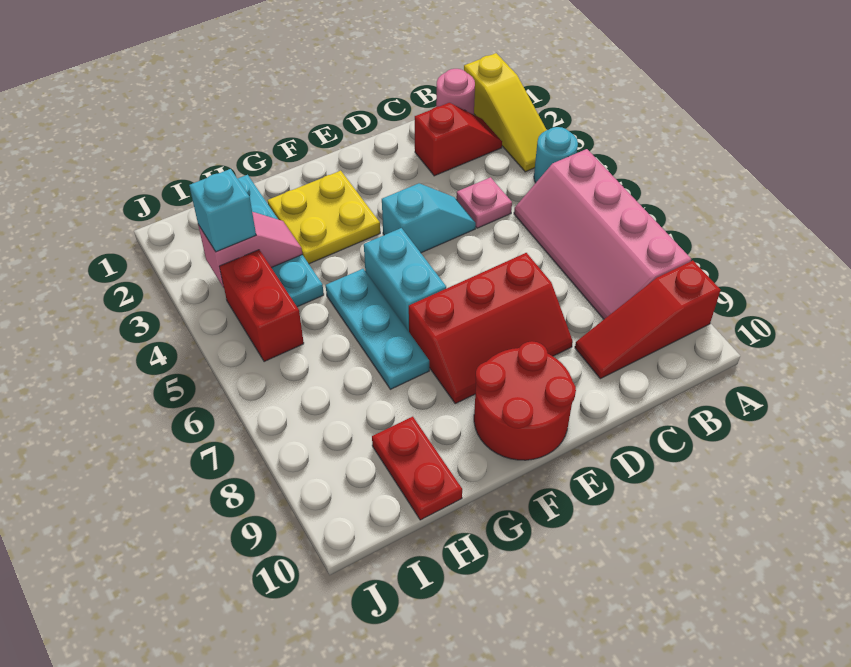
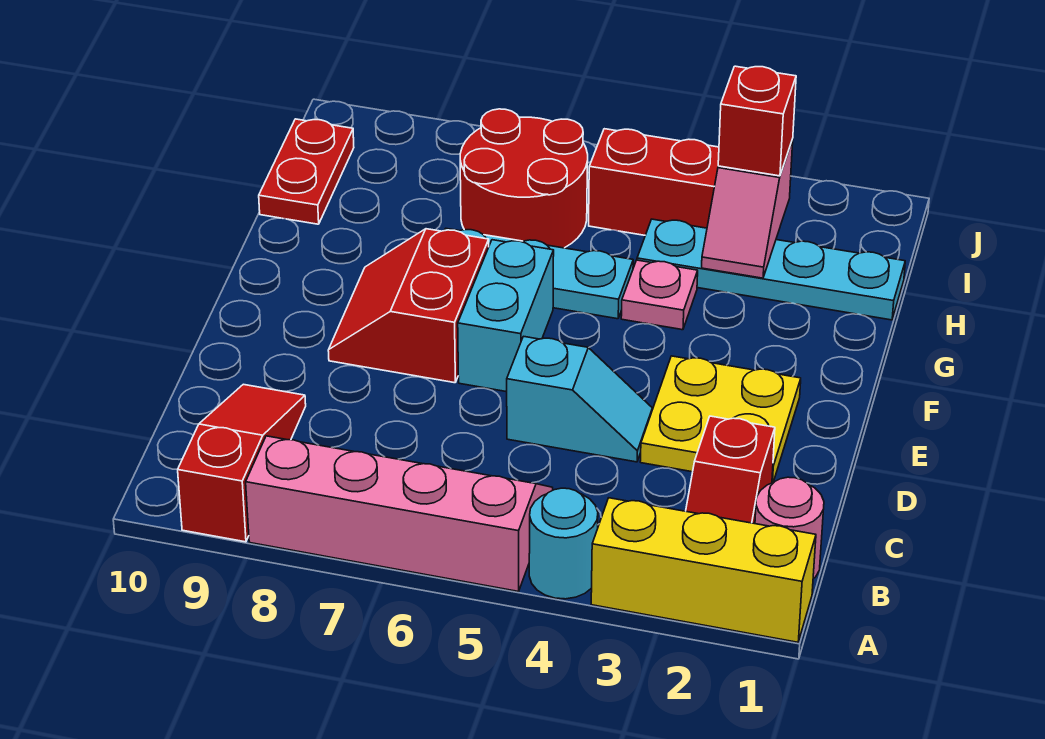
yellow slope A1:A3 level 1 top 1 -> yellow brick A1:A3 level 1
pink plate C4 level 1 -> pink plate G4 level 1
cyan slope D4:E4 level 1 top E -> cyan slope D4:D5 level 1 top 5
red slope D7:F8 level 1 top 7 -> red slope E7:F8 level 1 top 7
red round brick E9:F10 level 1 -> red round brick H6:I7 level 1
yellow plate F2:G3 level 1 -> yellow plate D2:E3 level 1
cyan brick F5:F6 level 1 -> cyan brick E6:F6 level 1
red plate H9:H10 level 1 -> red plate H10:I10 level 1
cyan brick I3 level 3 -> red brick I3 level 3

